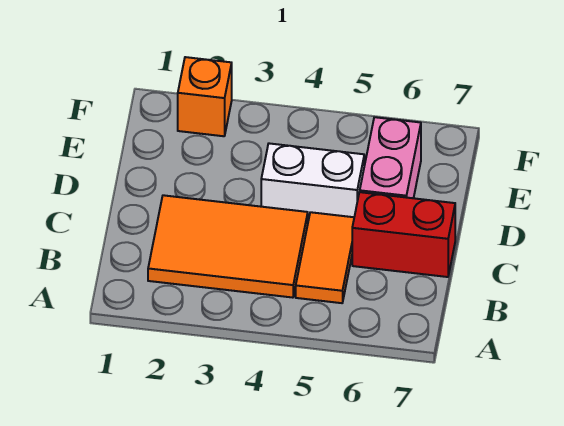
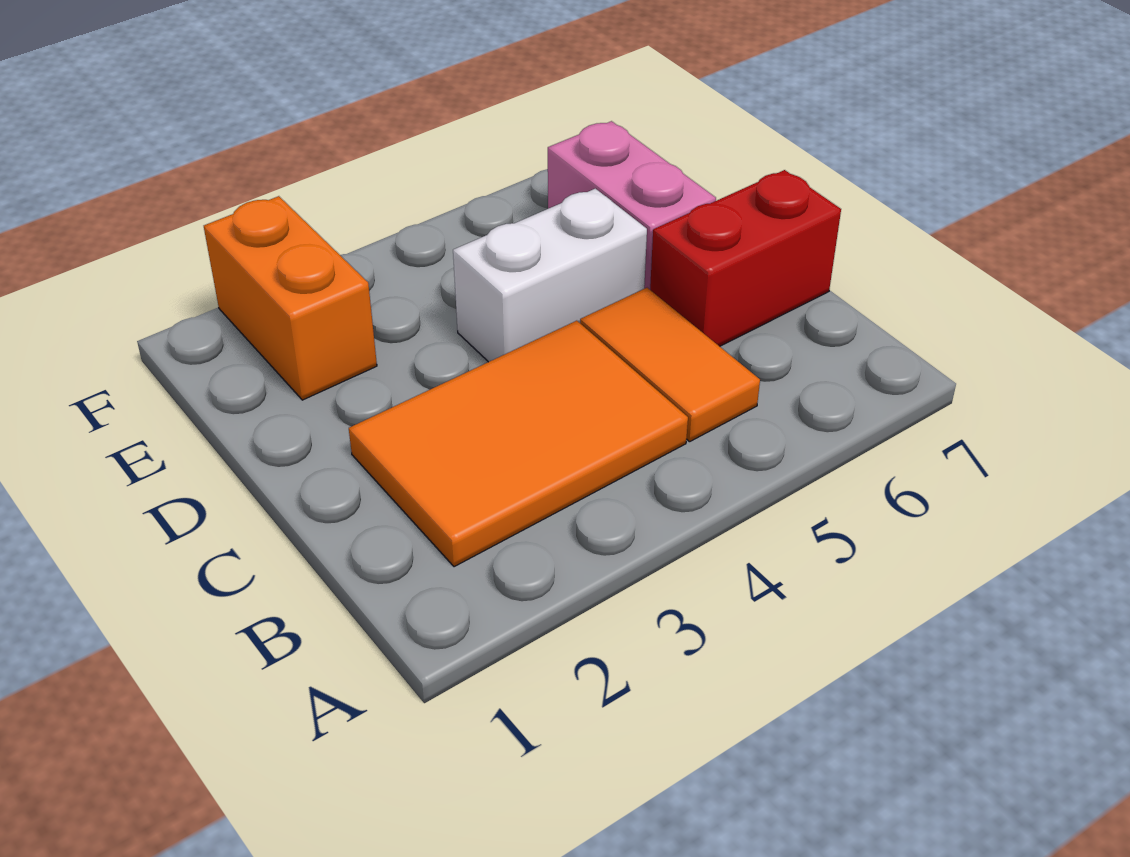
orange brick F2 level 1 -> orange brick E2:F2 level 1

